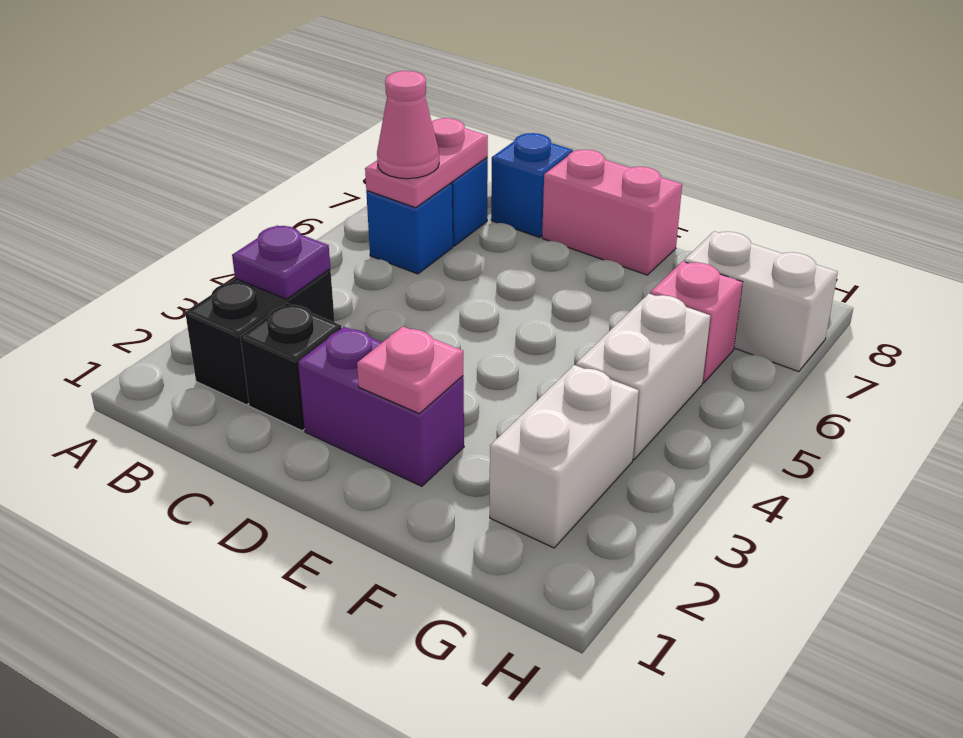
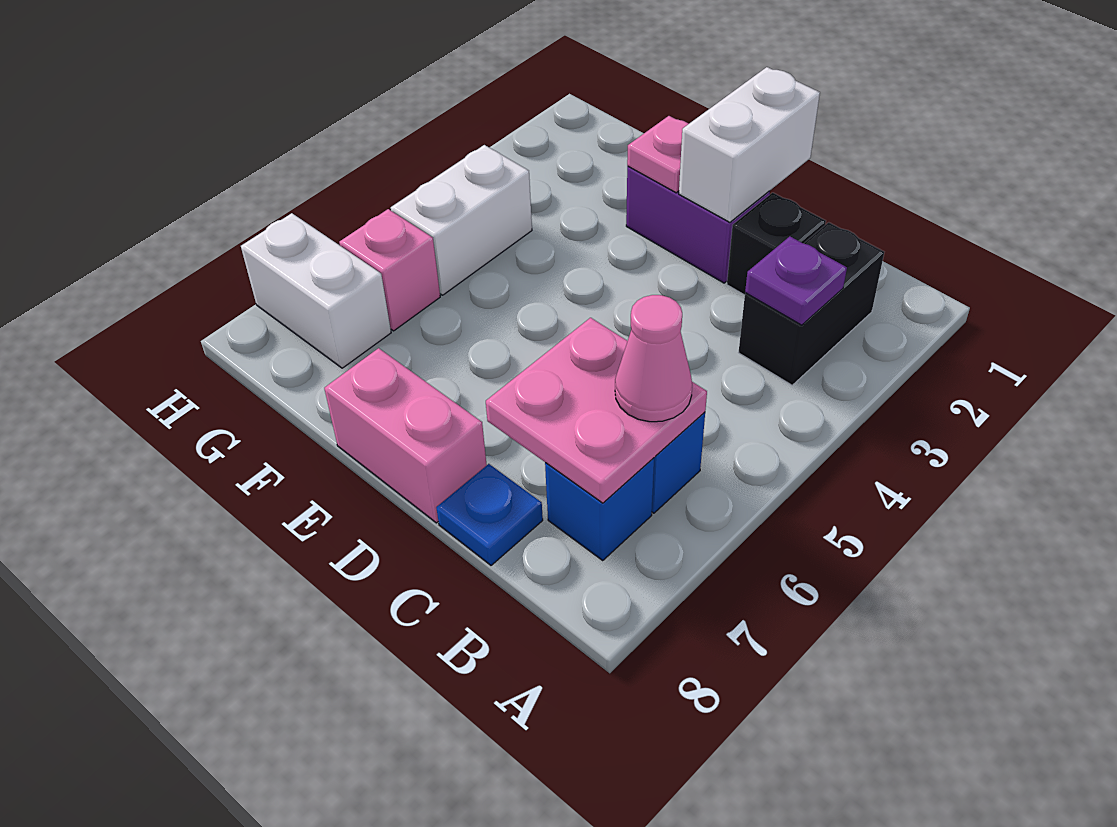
pink plate B6:B7 level 2 -> pink plate B6:C7 level 2
blue brick C8 level 1 -> blue plate C8 level 1
white brick G2:G3 level 1 -> white brick D1:D2 level 2

